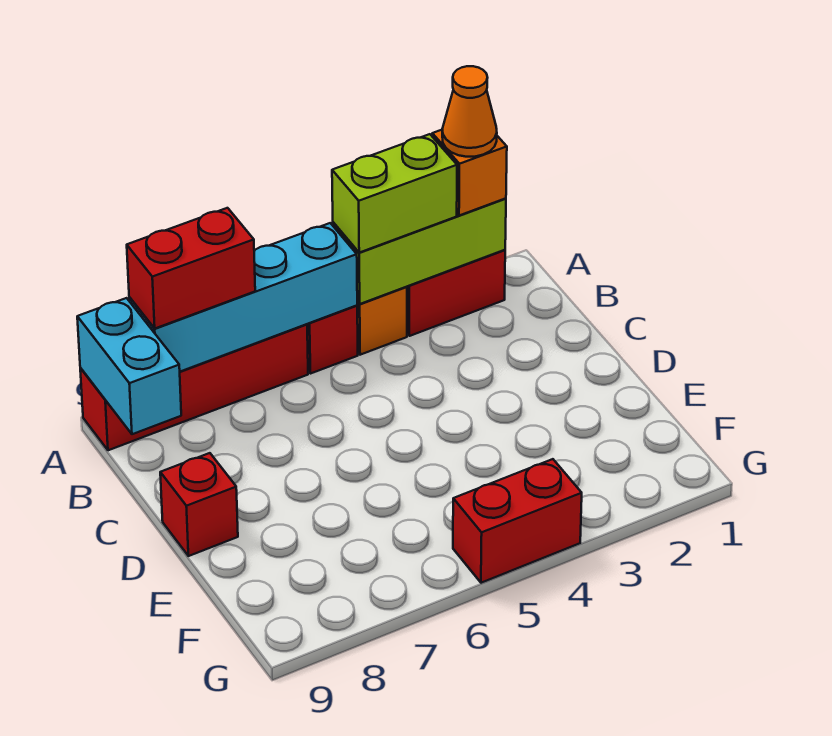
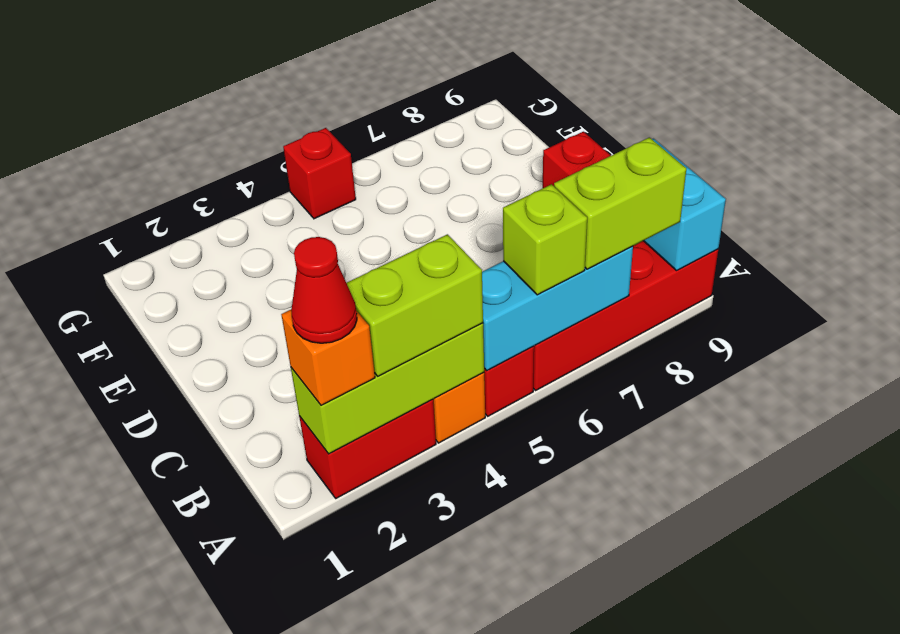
orange cone A2 level 4 -> red cone A2 level 4
cyan brick A5:A8 level 2 -> cyan brick A5:A7 level 2
none -> lime brick A6 level 3
red brick A7:A8 level 3 -> lime brick A7:A8 level 3
red brick G4:G5 level 1 -> red brick G5 level 1

